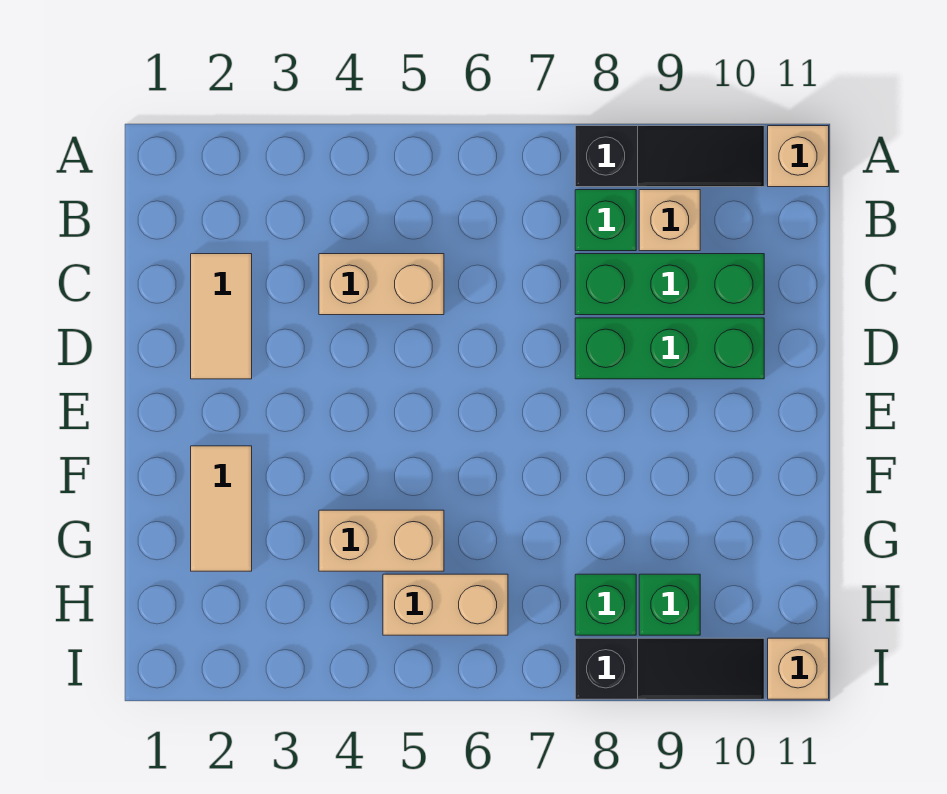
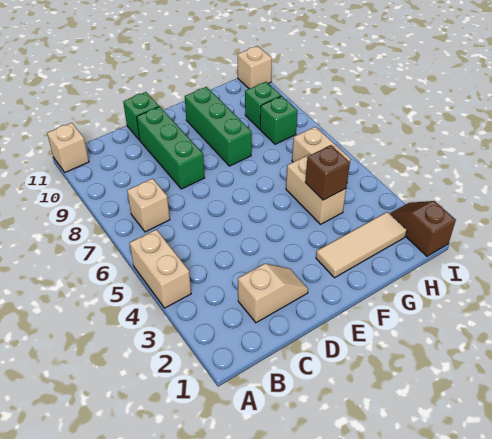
black slope A8:A10 level 1 top 8 -> none
green brick B8 level 1 -> green brick D11 level 1
tan brick B9 level 1 -> tan brick B7 level 1
tan tile C2:D2 level 1 -> tan slope C2:D2 level 1 top C
tan brick C4:C5 level 1 -> tan brick A4:A5 level 1
green brick C8:C10 level 1 -> green brick F8:F10 level 1
tan tile F2:G2 level 1 -> tan tile F2:H2 level 1
none -> brown brick G4 level 2
none -> brown slope I1:I2 level 1 top 1
black slope I8:I10 level 1 top 8 -> none

